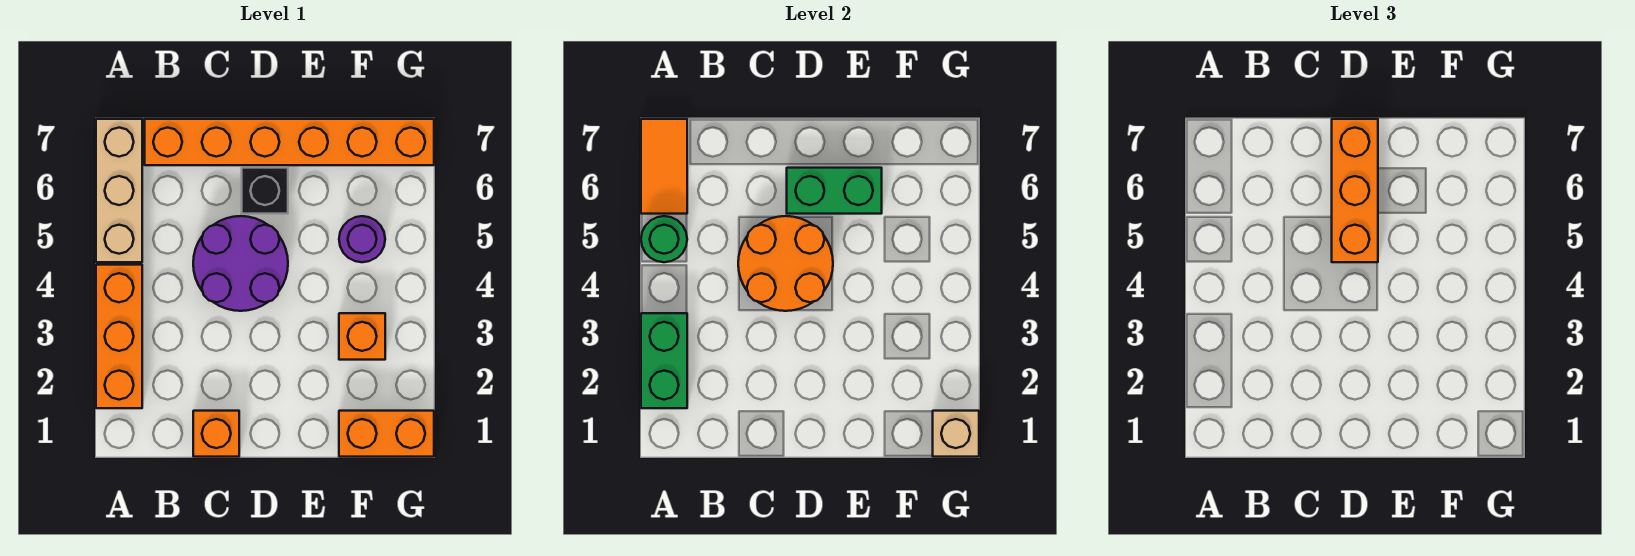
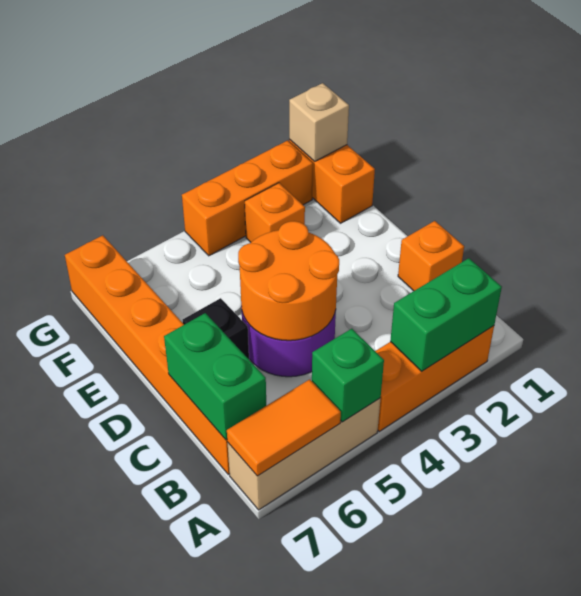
green round brick A5 level 2 -> green brick A5 level 2
orange brick D5:D7 level 3 -> orange brick G2:G4 level 1
green brick D6:E6 level 2 -> green brick B7:C7 level 2
purple round brick F5 level 1 -> none

